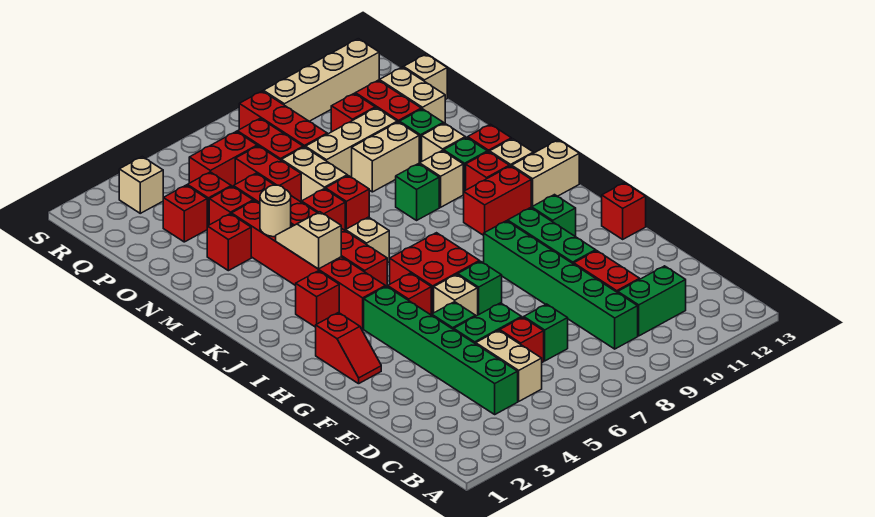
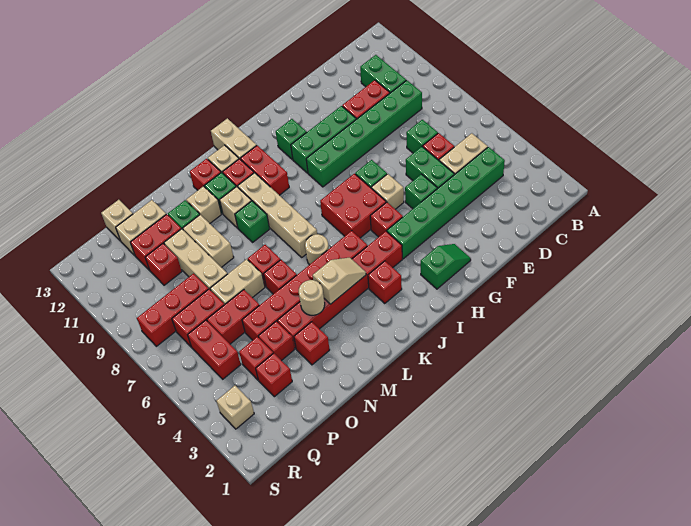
red slope G2:H2 level 1 top H -> green slope G2:H2 level 1 top H
red brick G13 level 1 -> none
tan slope K4:L4 level 2 top K -> tan slope K4:L4 level 2 top L
tan brick K6 level 1 -> tan round brick K6 level 1
tan brick R9:R12 level 1 -> tan brick K7:K10 level 1

